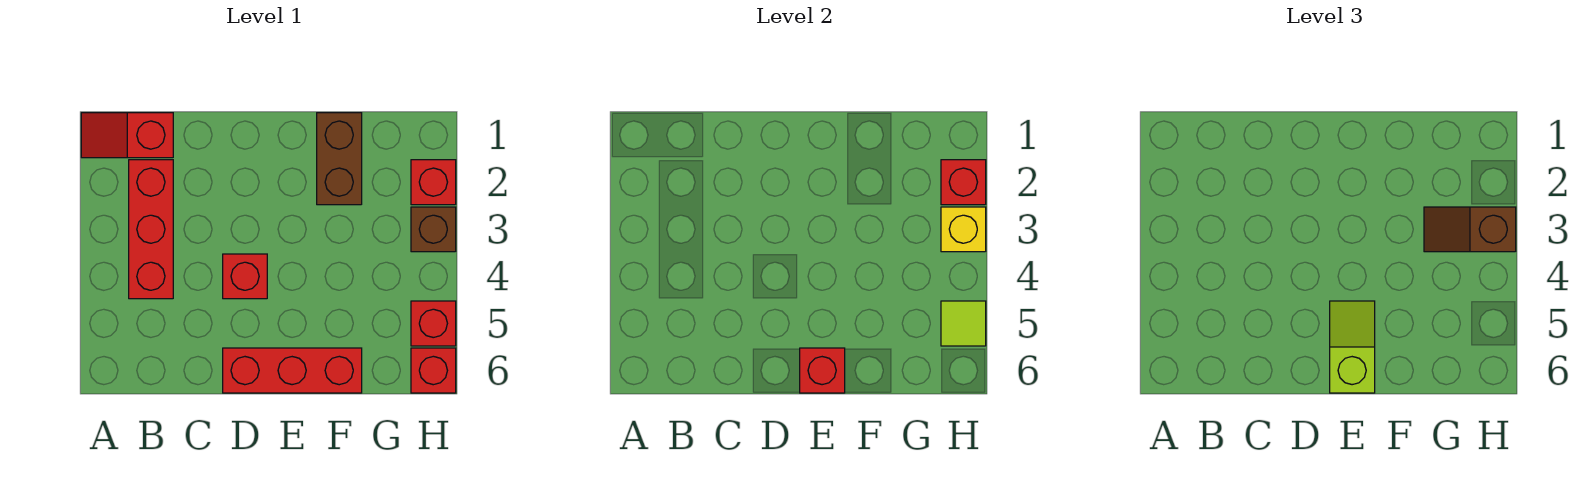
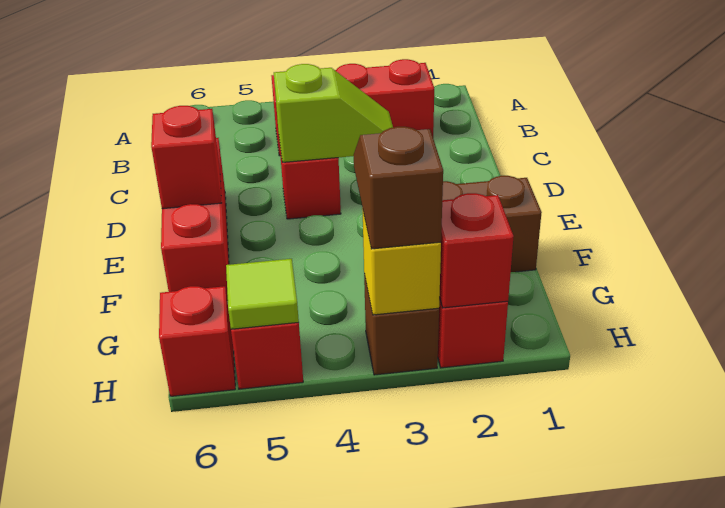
red slope A1:B1 level 1 top B -> none
lime slope E5:E6 level 3 top 6 -> lime slope D3:D4 level 2 top 4

